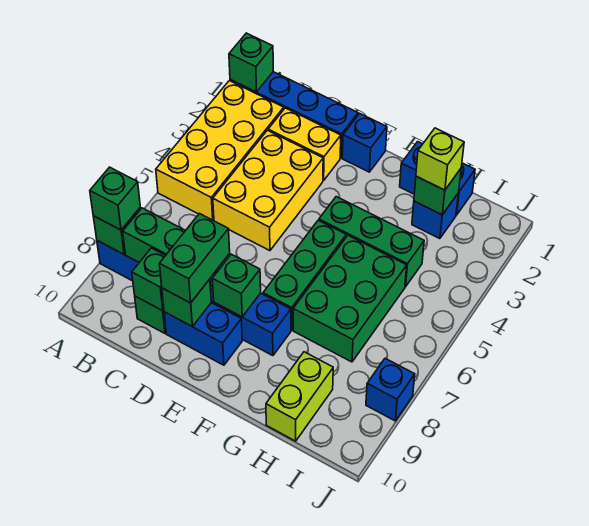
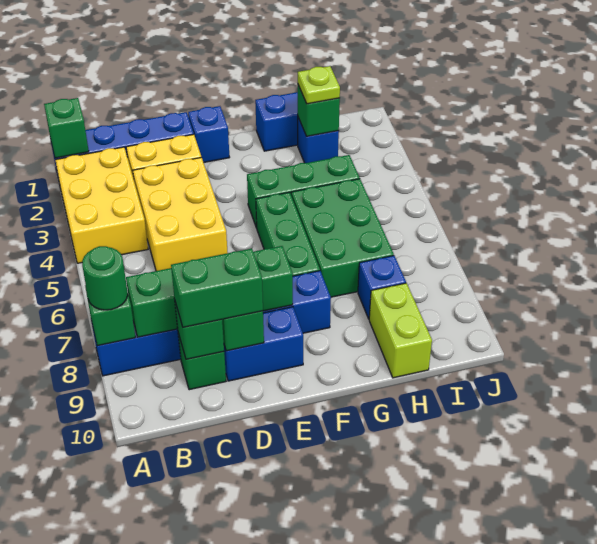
yellow brick A2:B5 level 1 -> yellow brick A2:B4 level 1
green brick A8 level 3 -> green round brick A8 level 3
green brick D8:D9 level 3 -> green brick C9:D9 level 3
lime brick H2 level 3 -> lime plate H2 level 3
blue brick J8 level 1 -> blue brick H8 level 1

